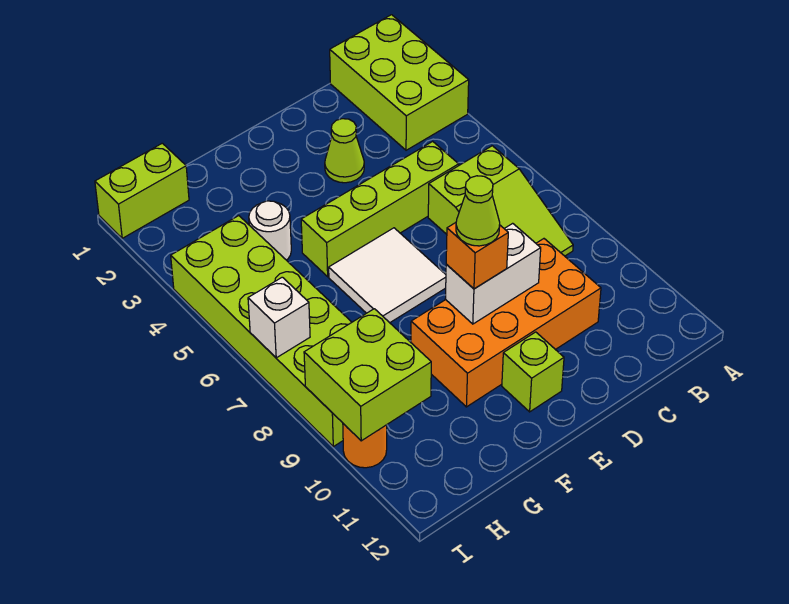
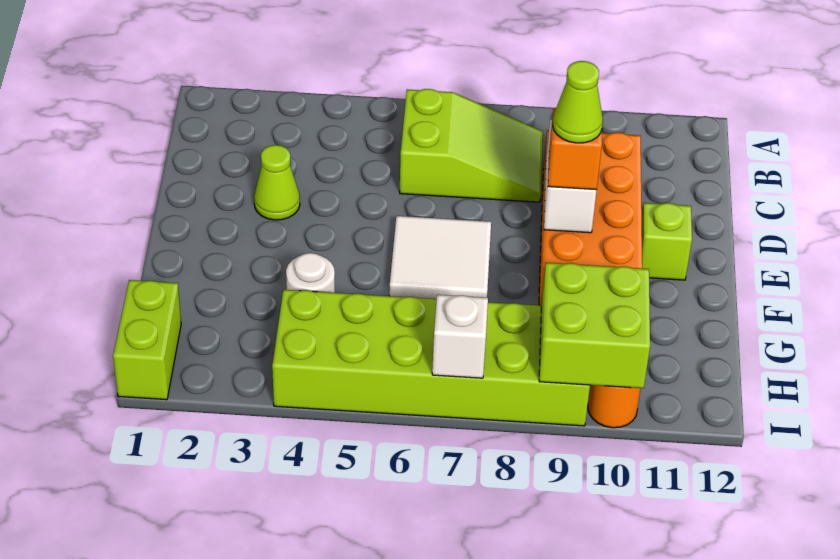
lime brick A1:B3 level 1 -> none
lime brick C5:F5 level 1 -> none

